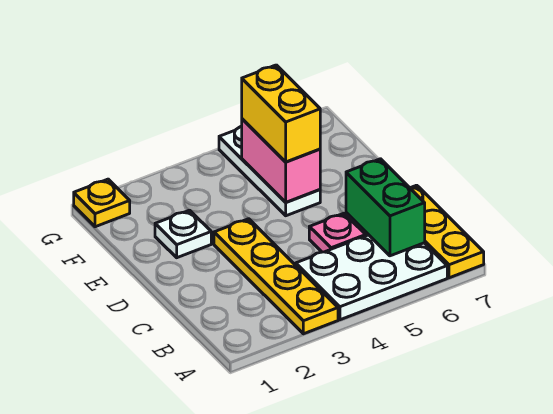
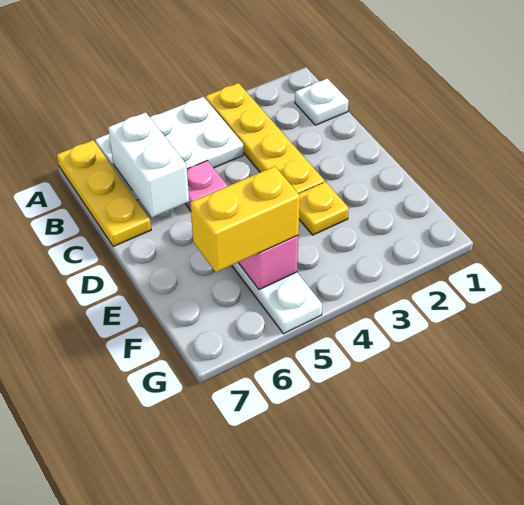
green brick B6:C6 level 2 -> white brick B6:C6 level 2
white plate E2 level 1 -> white plate B1 level 1
yellow brick E5:F5 level 3 -> yellow brick F5:F6 level 3
yellow plate G1 level 1 -> yellow plate E3 level 1

